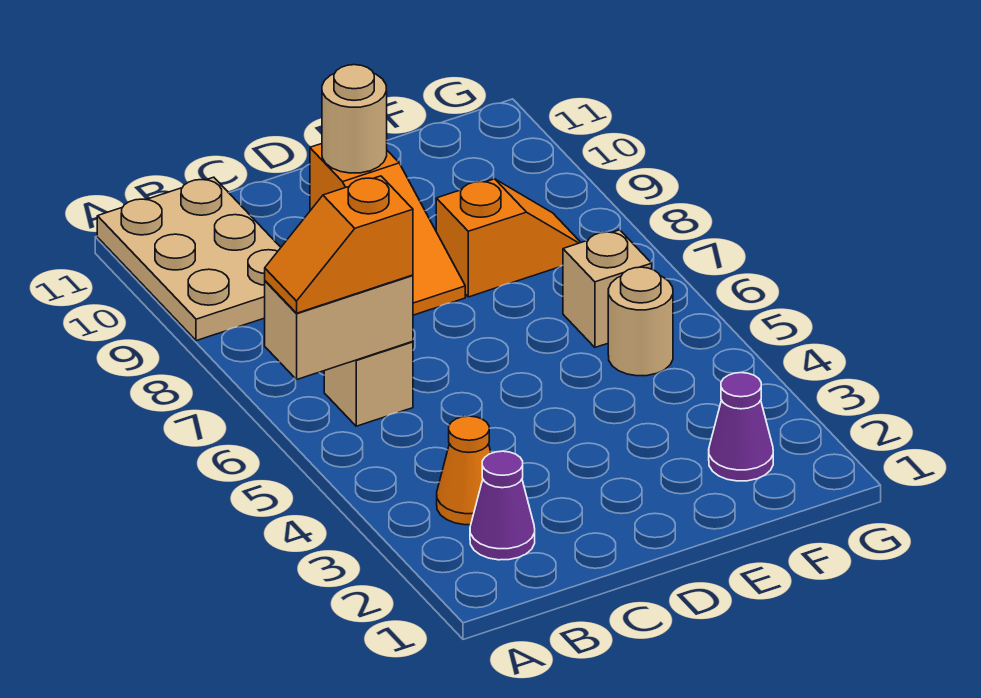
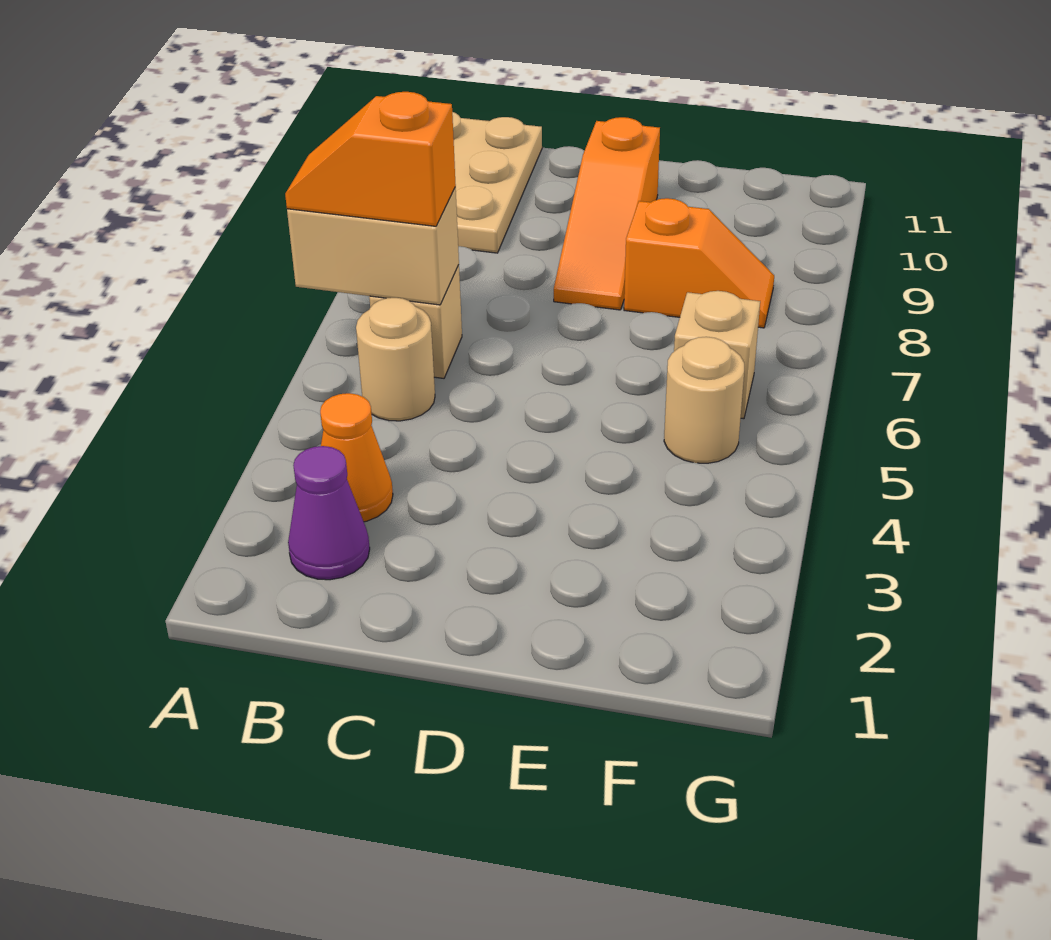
tan round brick D10 level 2 -> tan round brick B5 level 1
purple cone F2 level 1 -> none

